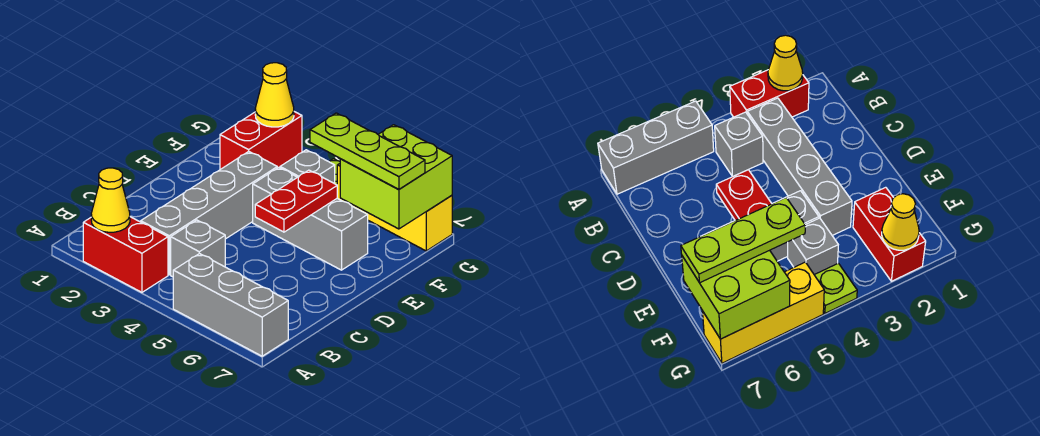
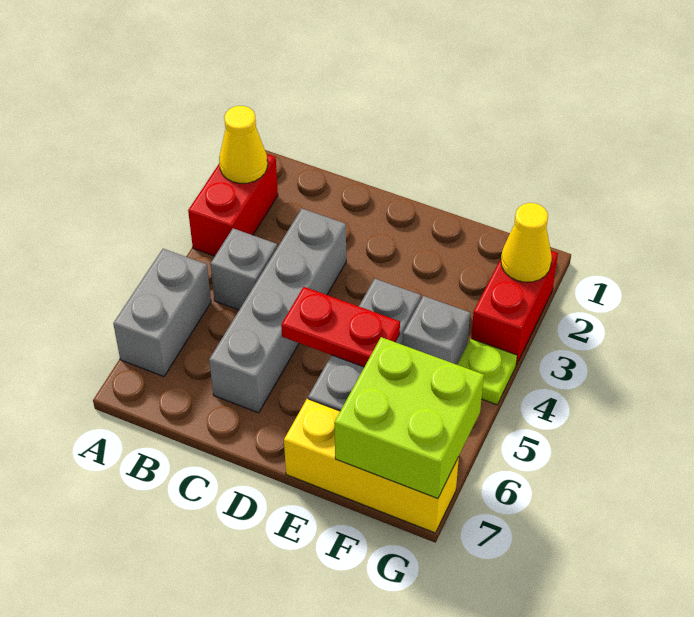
grey brick A5:A7 level 1 -> grey brick A5:A6 level 1
grey brick B3:E3 level 1 -> grey brick C3:C6 level 1
red brick F2:G2 level 1 -> red brick G2:G3 level 1
lime plate F5:F7 level 3 -> none
yellow brick G5:G7 level 1 -> yellow brick E7:G7 level 1

